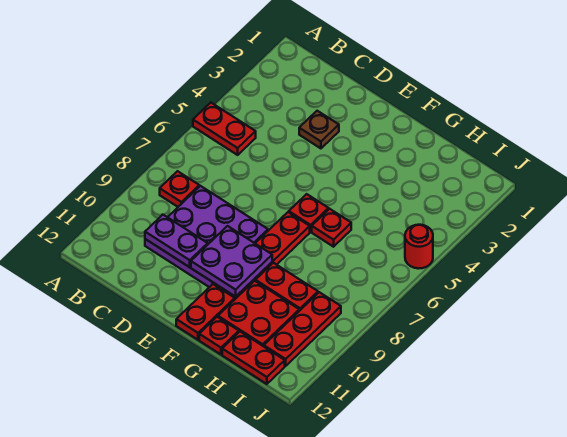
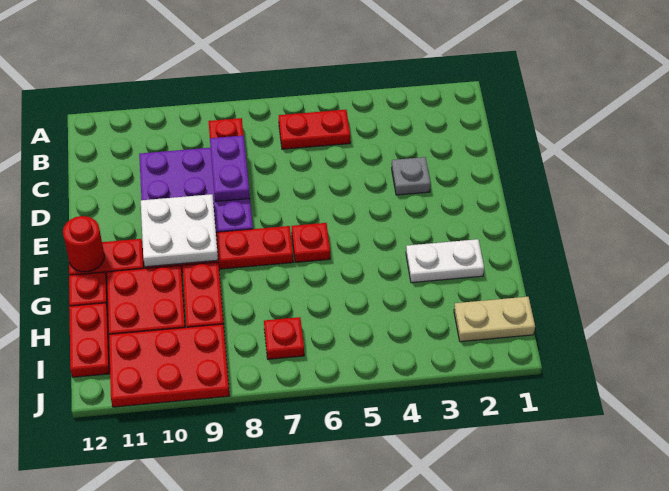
red plate A5:B5 level 1 -> red plate B5:B6 level 1
purple plate C10:D10 level 2 -> purple plate C8:D8 level 2
brown plate D3 level 1 -> grey plate D3 level 1
purple plate E9:F10 level 2 -> white plate E9:F10 level 2
none -> white plate G2:G3 level 1
red plate G6 level 1 -> red plate I7 level 1
none -> tan plate I1:I2 level 1
red plate I9:I11 level 1 -> red plate I9:J11 level 1
red round brick J5 level 1 -> red round brick F12 level 2

